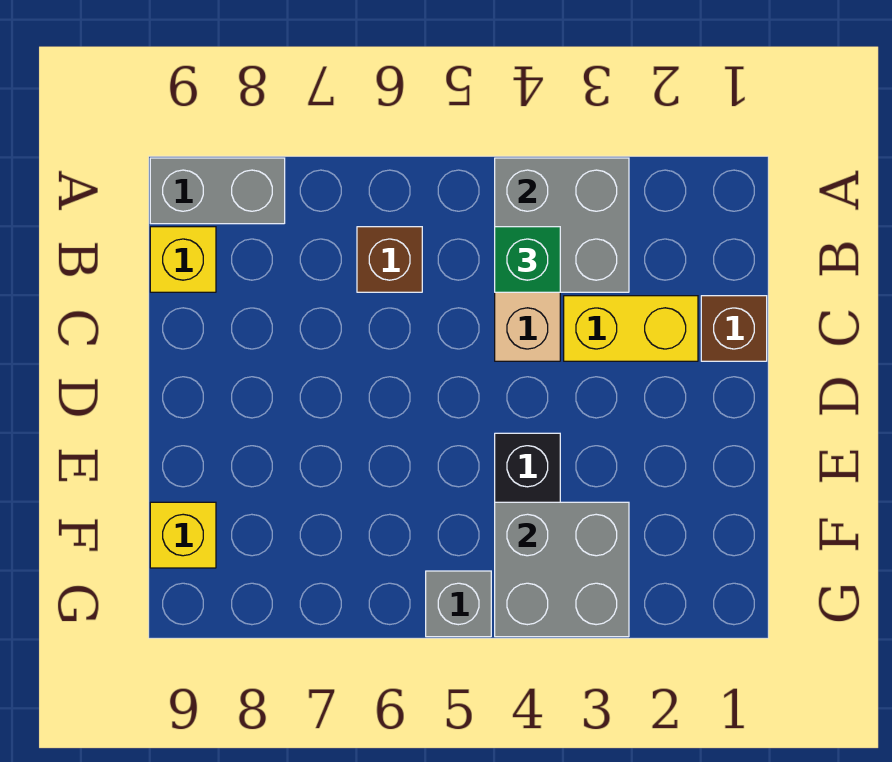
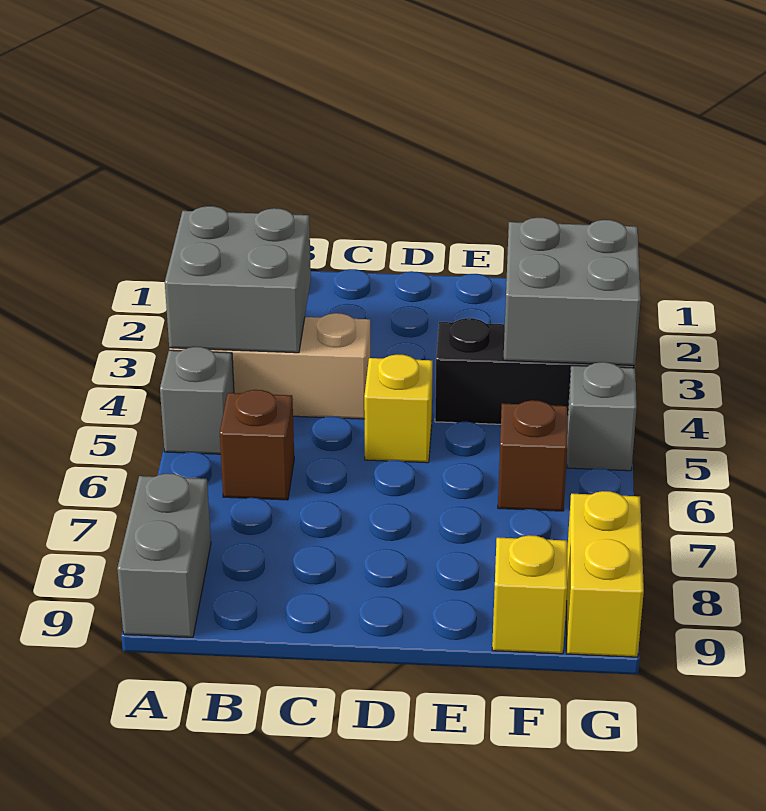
none -> grey brick A5 level 1
green brick B4 level 3 -> none
yellow brick B9 level 1 -> yellow brick D5 level 1
brown brick C1 level 1 -> brown brick F6 level 1
yellow brick C2:C3 level 1 -> yellow brick G8:G9 level 1

